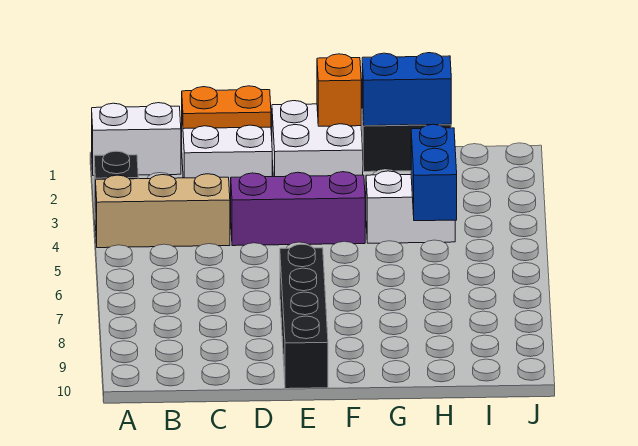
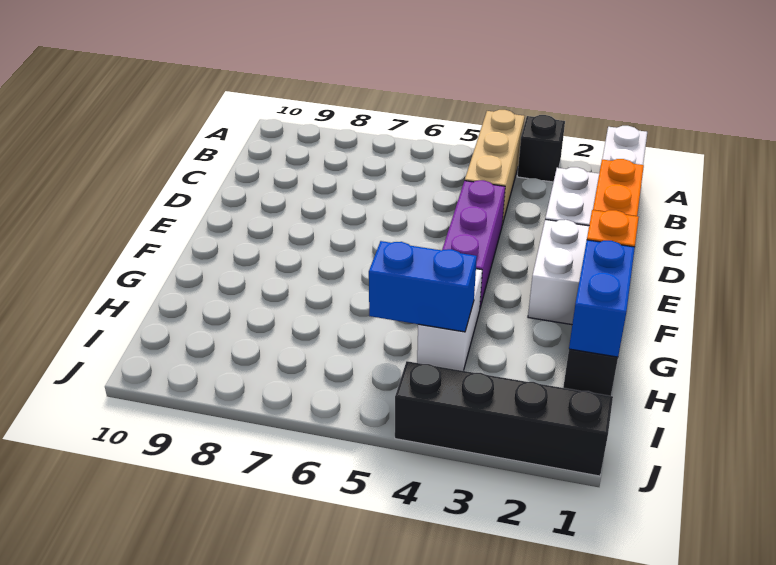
black brick E7:E10 level 1 -> black brick J1:J4 level 1

